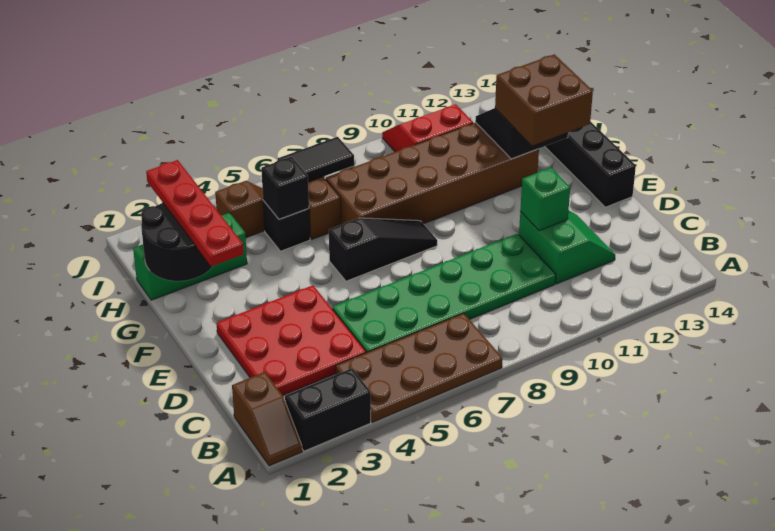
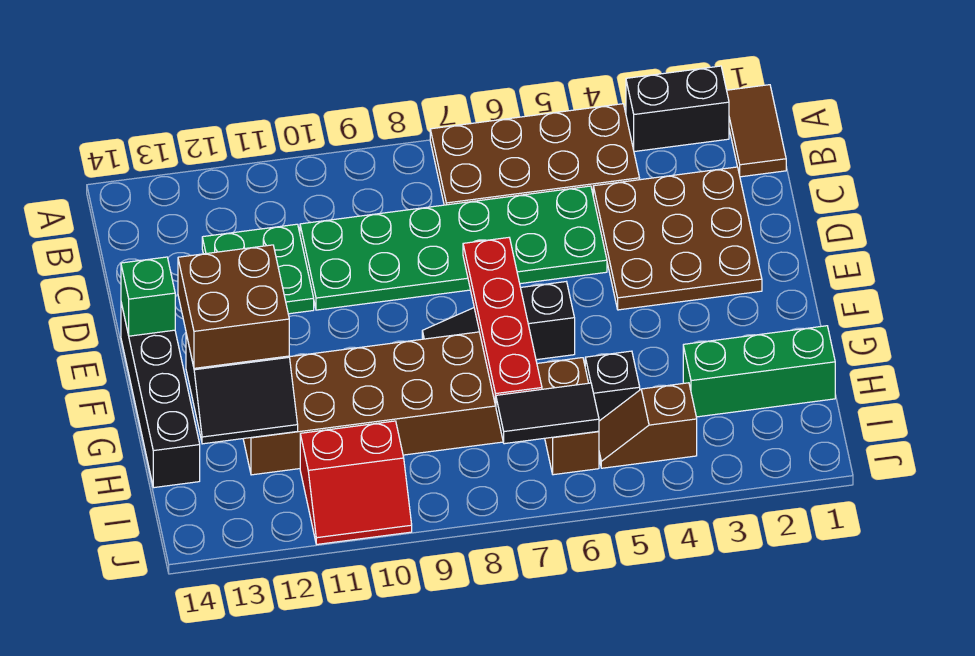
brown slope A1:B1 level 1 top B -> brown tile A1:B1 level 1
red plate C2:E4 level 1 -> brown plate C2:E4 level 1
green slope C11:D12 level 1 top 11 -> green plate C11:D12 level 1
green brick D11 level 2 -> green brick E14 level 2
red plate F2:I2 level 3 -> red plate E7:H7 level 2
black round brick G1:H2 level 2 -> none
black brick H5 level 2 -> none

